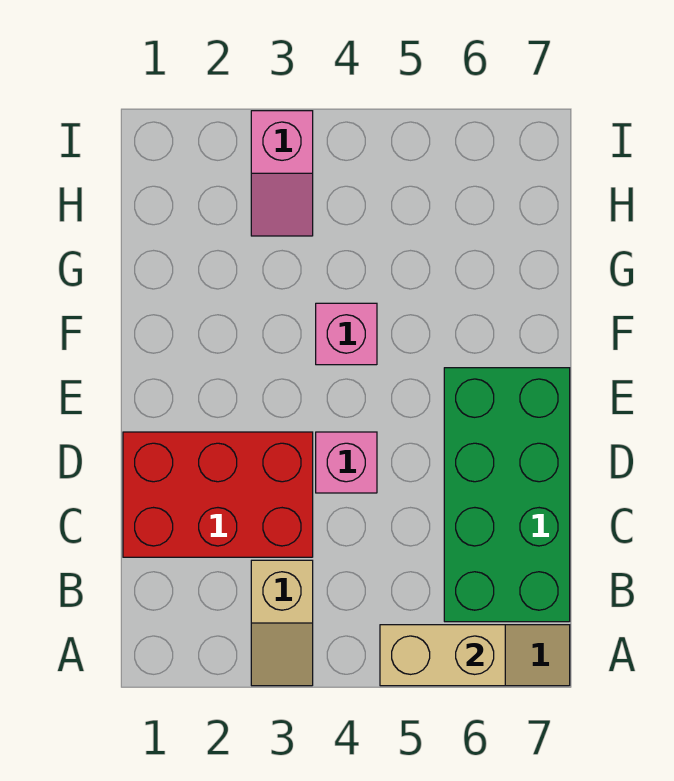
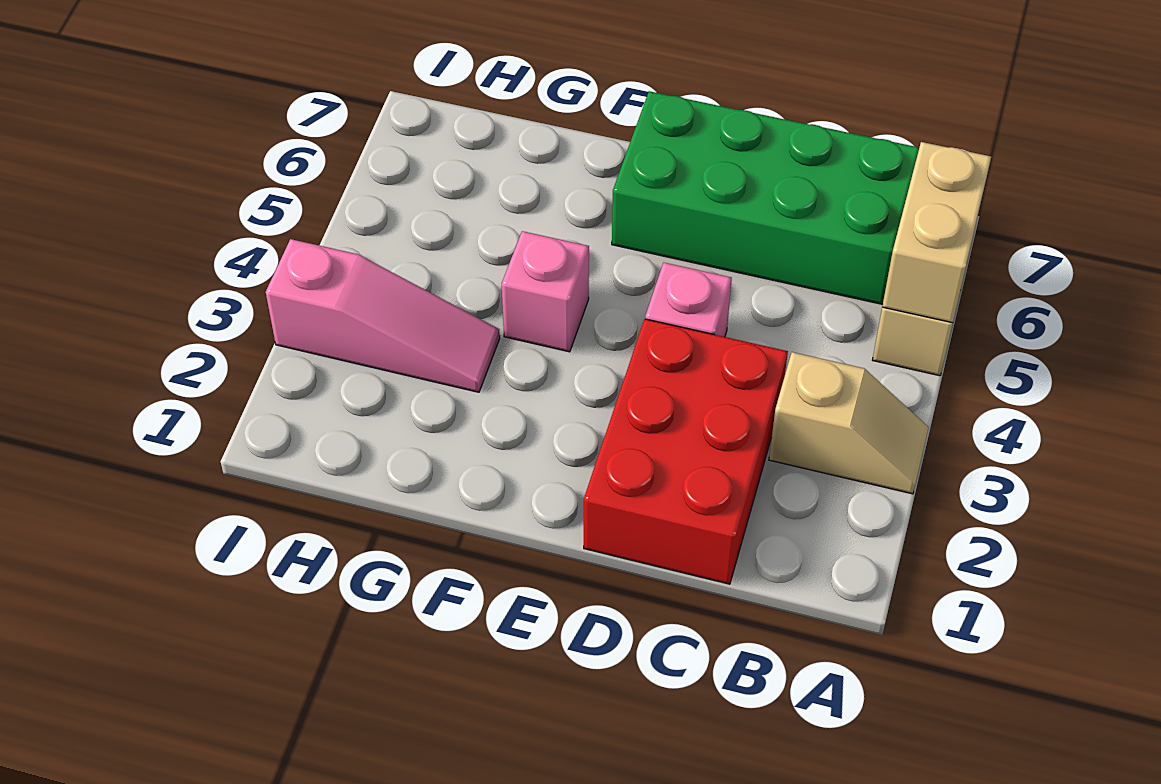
pink slope H3:I3 level 1 top I -> pink slope G3:I3 level 1 top I

